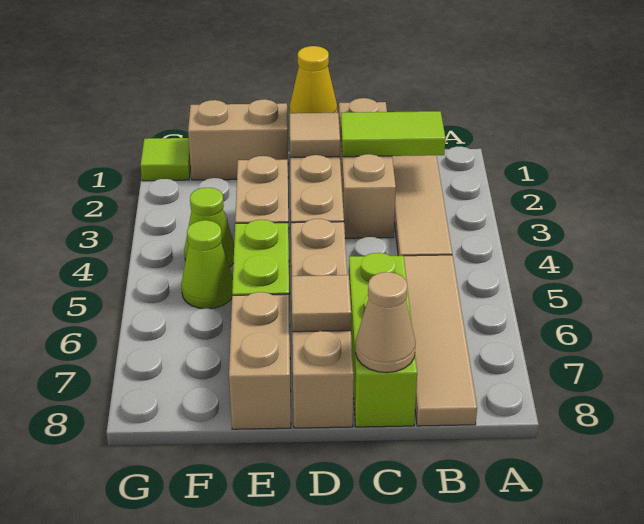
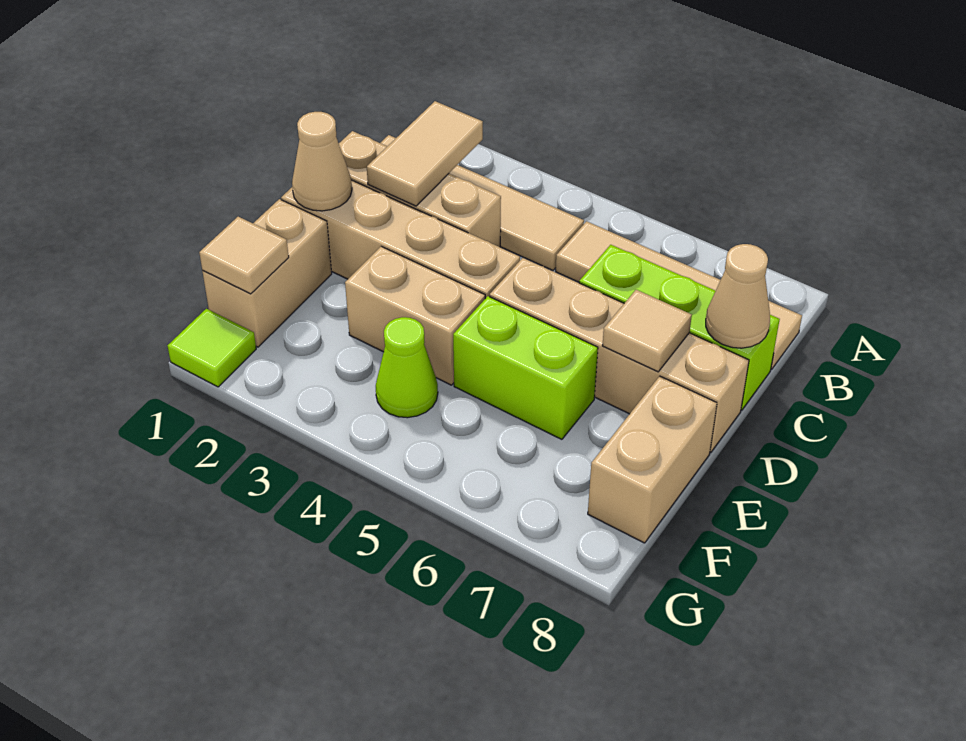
lime tile B2:C2 level 2 -> tan tile B2:C2 level 2
yellow cone D1 level 2 -> tan cone D1 level 2
tan tile D2 level 2 -> tan tile F1 level 2
tan brick E7:E8 level 1 -> tan brick E8:F8 level 1
lime cone F5 level 1 -> none

